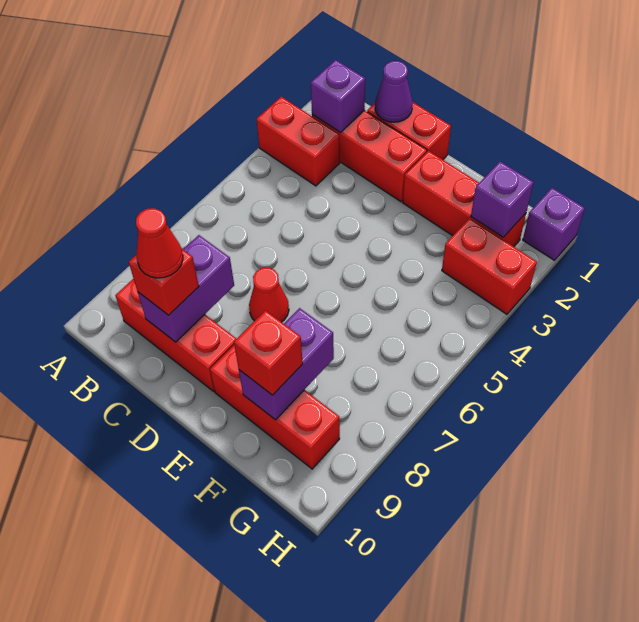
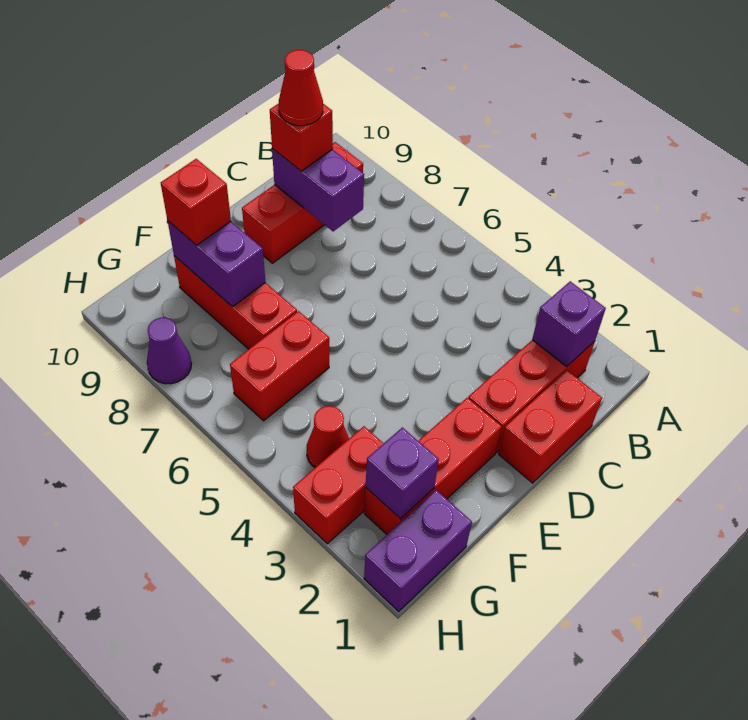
red brick A3:B3 level 1 -> red brick F6:G6 level 1
purple cone C1 level 2 -> purple cone H8 level 1
red cone D7 level 1 -> red cone G4 level 1
red brick E9:G9 level 1 -> red brick F7:F9 level 1
purple brick H1 level 1 -> purple brick G1:H1 level 1

